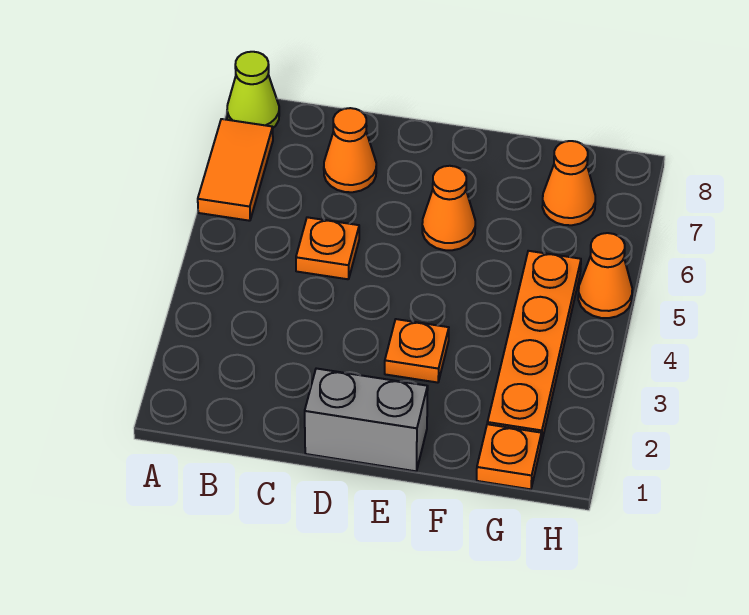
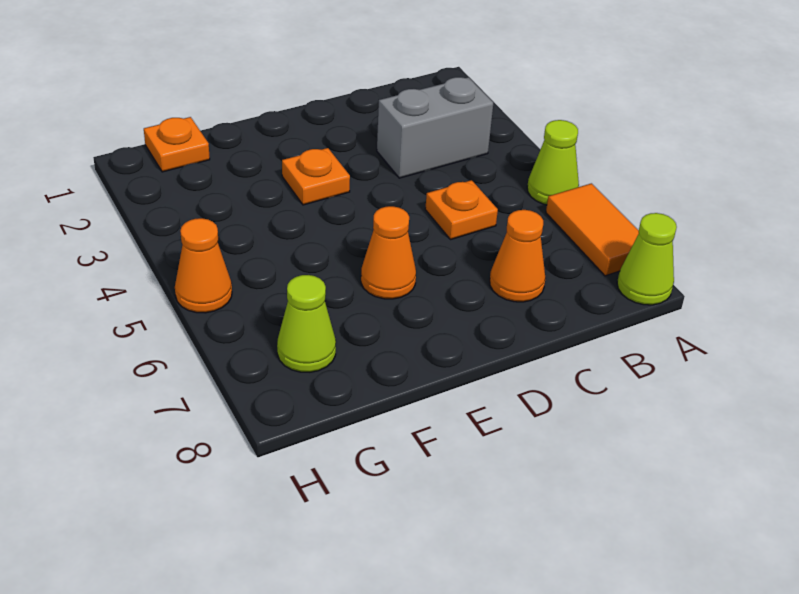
none -> lime cone A5 level 1
grey brick D1:E1 level 1 -> grey brick B3:C3 level 1
orange plate G2:G5 level 1 -> none
orange cone G7 level 1 -> lime cone G7 level 1

